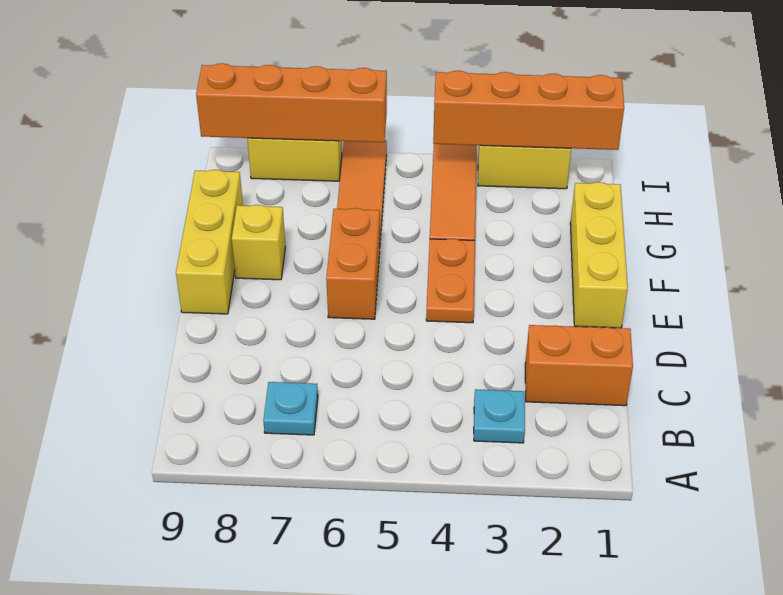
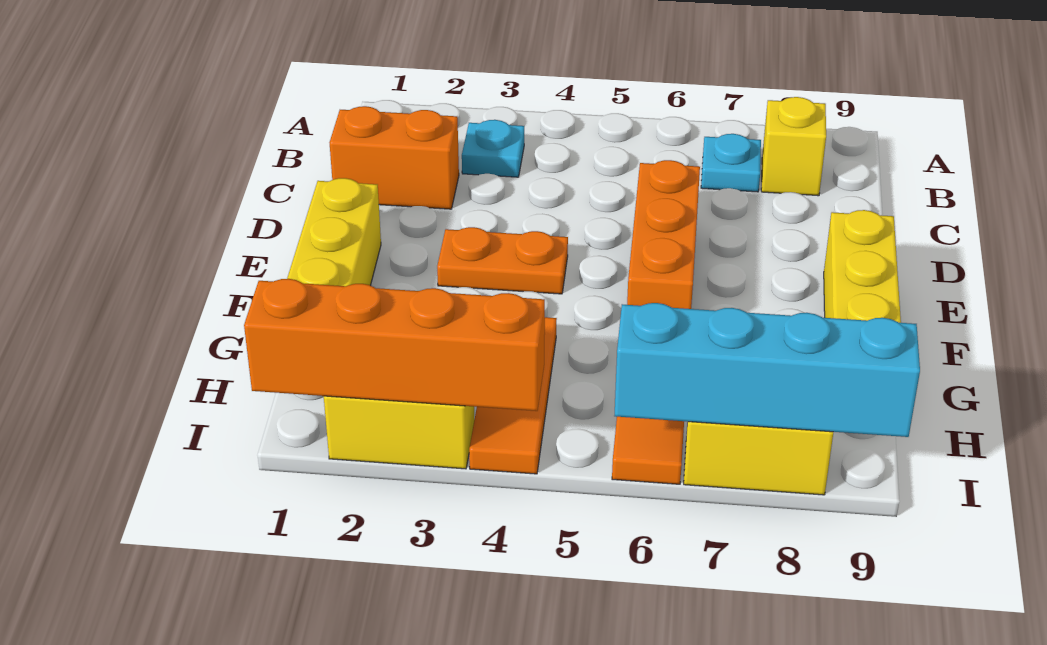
orange plate E4:F4 level 1 -> orange plate E3:E4 level 1
orange brick E6:F6 level 1 -> orange brick D6:F6 level 1
yellow brick F8 level 1 -> yellow brick B8 level 1
orange brick I6:I9 level 2 -> cyan brick I6:I9 level 2

